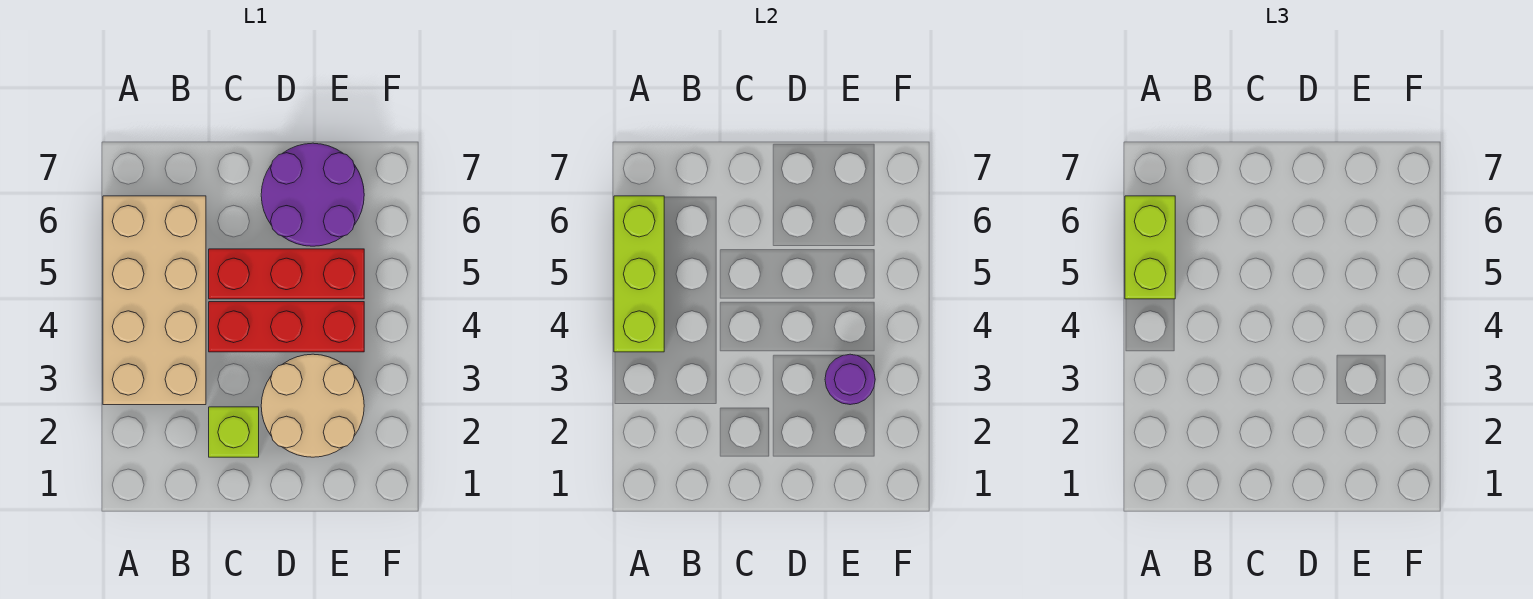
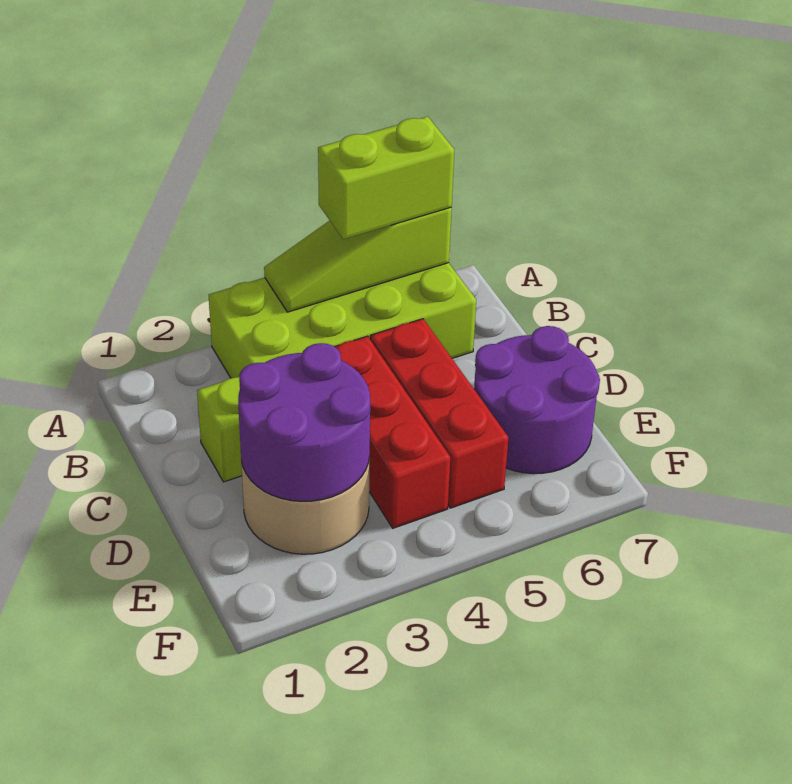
tan brick A3:B6 level 1 -> lime brick A3:B6 level 1
lime brick A4:A6 level 2 -> lime slope A4:A6 level 2 top 6
purple round brick E3 level 2 -> purple round brick D2:E3 level 2

